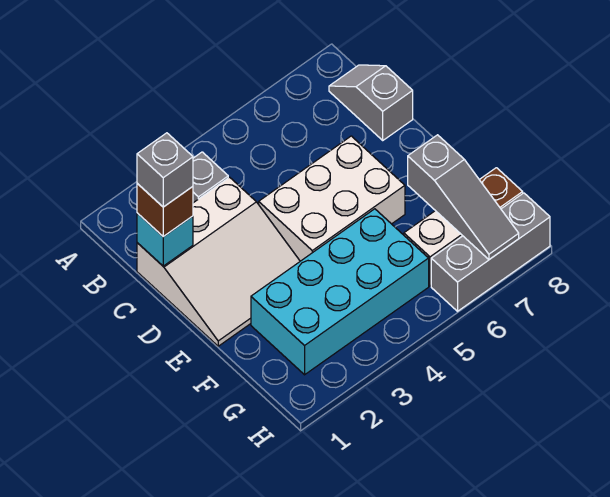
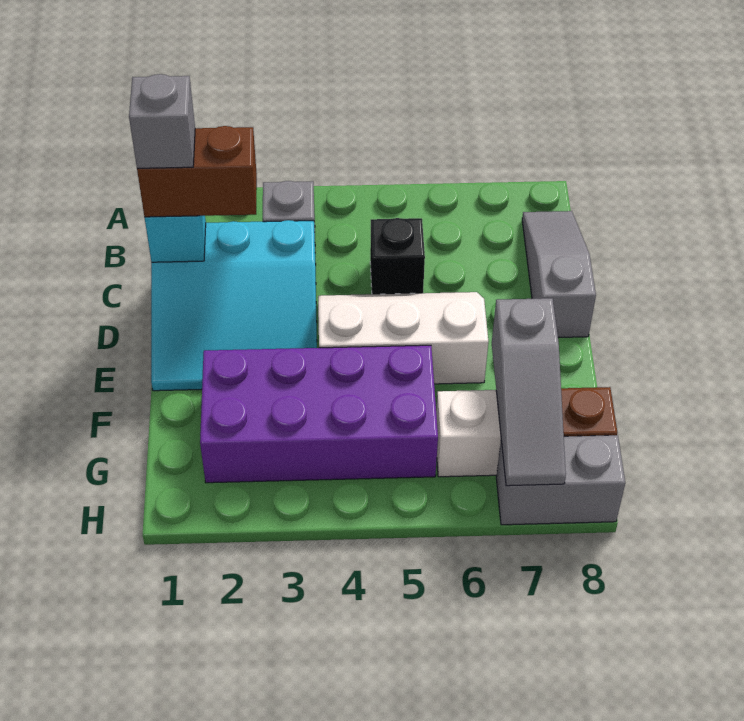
grey slope B8:C8 level 1 top C -> grey slope B8:D8 level 1 top D
white slope C1:E3 level 1 top C -> cyan slope C1:E3 level 1 top C
brown brick C1 level 3 -> brown brick C1:C2 level 3
none -> black brick C5 level 1
white brick D4:E6 level 1 -> white slope D4:E6 level 1 top E
cyan brick F2:G5 level 1 -> purple brick F2:G5 level 1
grey brick H6:H8 level 1 -> grey brick H7:H8 level 1

